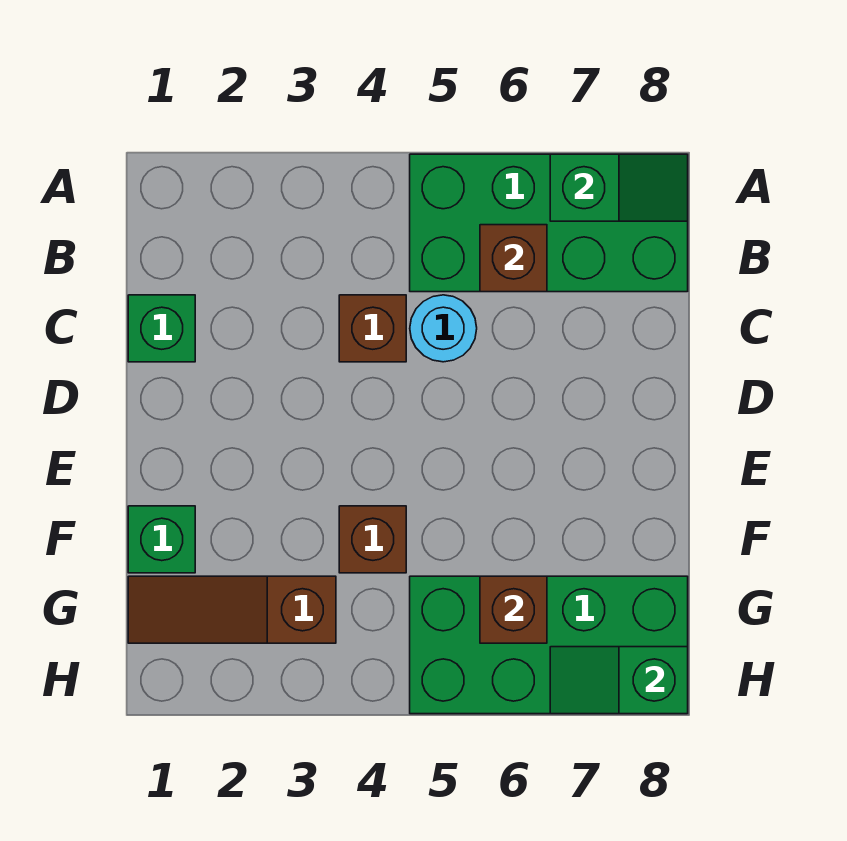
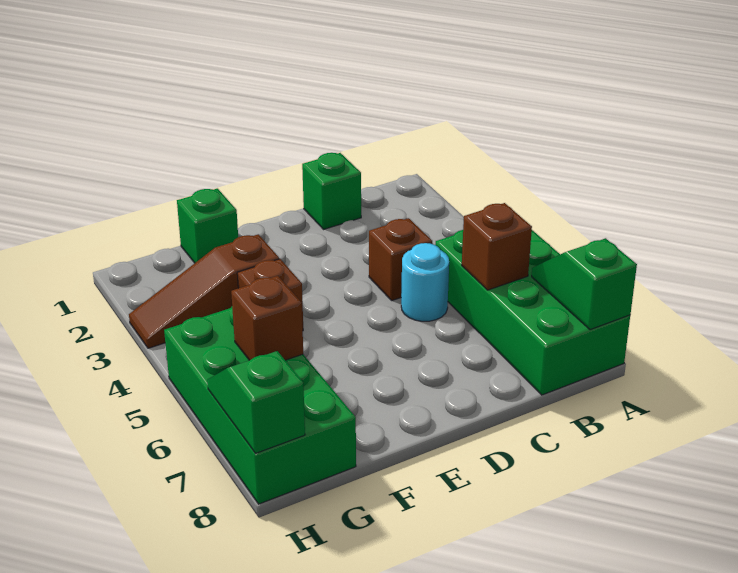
green slope A7:A8 level 2 top 7 -> green slope A7:A8 level 2 top 8
brown slope G1:G3 level 1 top 3 -> brown slope F3:H3 level 1 top F

